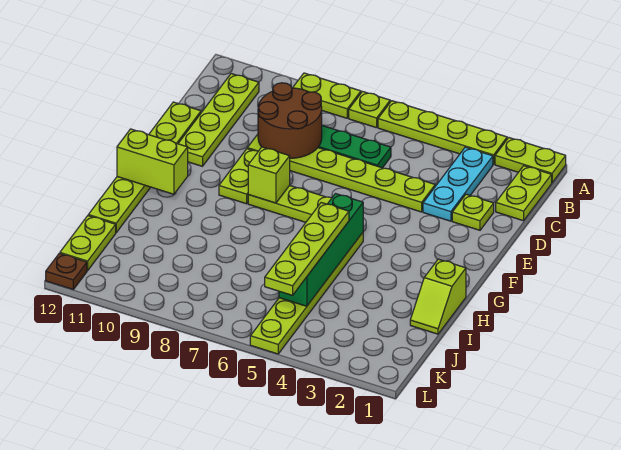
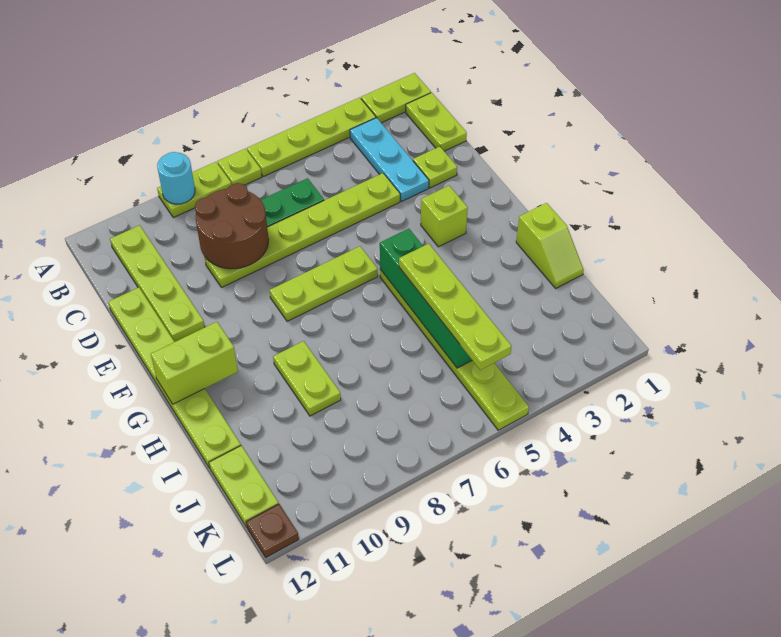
none -> cyan round brick A9 level 2
lime plate E9:F9 level 1 -> lime plate H9:I9 level 1
lime brick F8 level 2 -> lime brick F3 level 1

